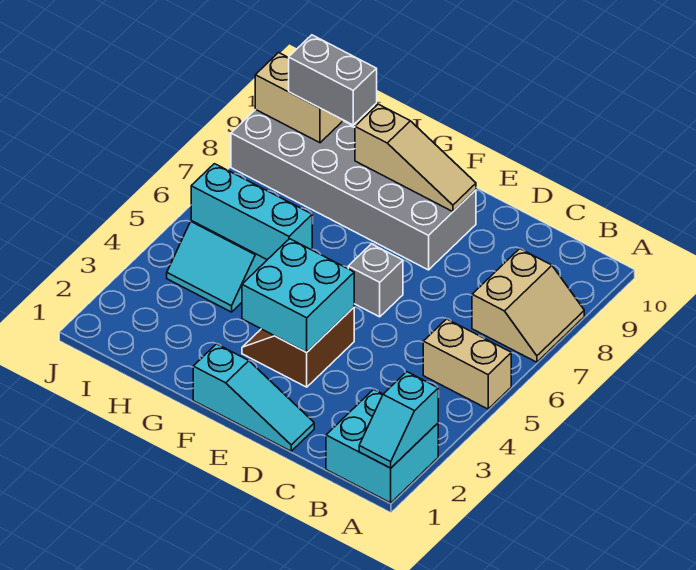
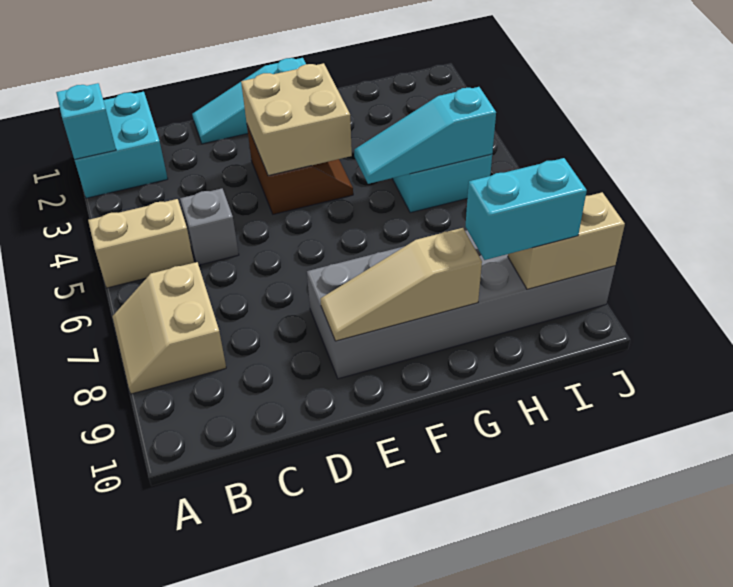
cyan brick E3:F4 level 2 -> tan brick E3:F4 level 2
grey brick E6 level 1 -> grey brick C5 level 1
cyan brick G5:I5 level 2 -> cyan slope G5:I5 level 2 top I
grey brick H9:I9 level 3 -> cyan brick H9:I9 level 3

